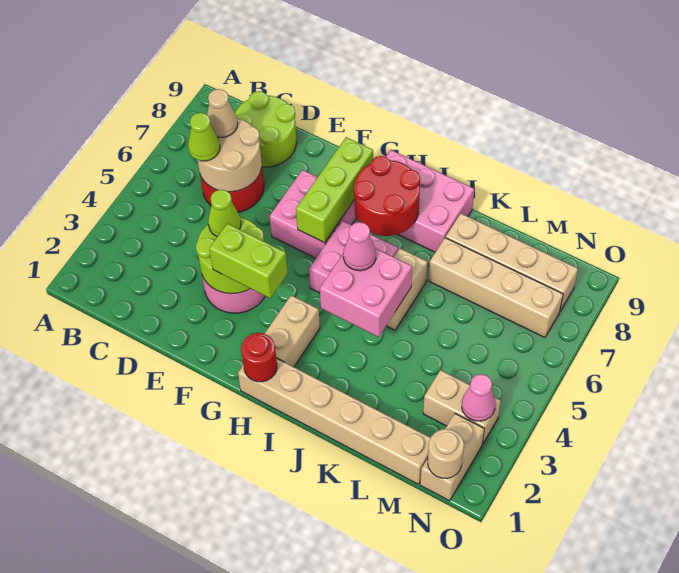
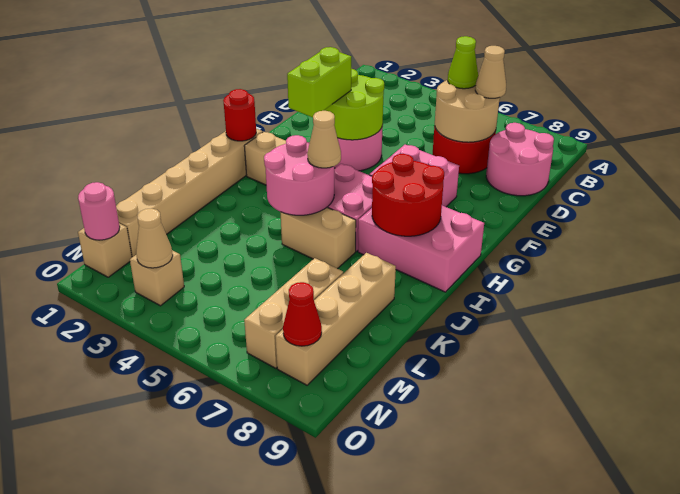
lime round brick C8:D9 level 1 -> pink round brick C8:D9 level 1
lime cone E4 level 3 -> none
lime brick G6:G8 level 2 -> none
pink brick H8:J9 level 1 -> pink brick H7:I9 level 1
pink brick I4:J5 level 2 -> pink round brick I4:J5 level 2
pink cone I5 level 3 -> tan cone I5 level 3
tan brick K7:N7 level 1 -> tan brick L7:N7 level 1
tan brick M3:N3 level 1 -> tan brick N3 level 1
tan brick N1:N2 level 1 -> tan brick N1 level 1
tan round brick N1 level 2 -> pink round brick N1 level 2
pink cone N3 level 2 -> tan cone N3 level 2
none -> red cone N8 level 2

